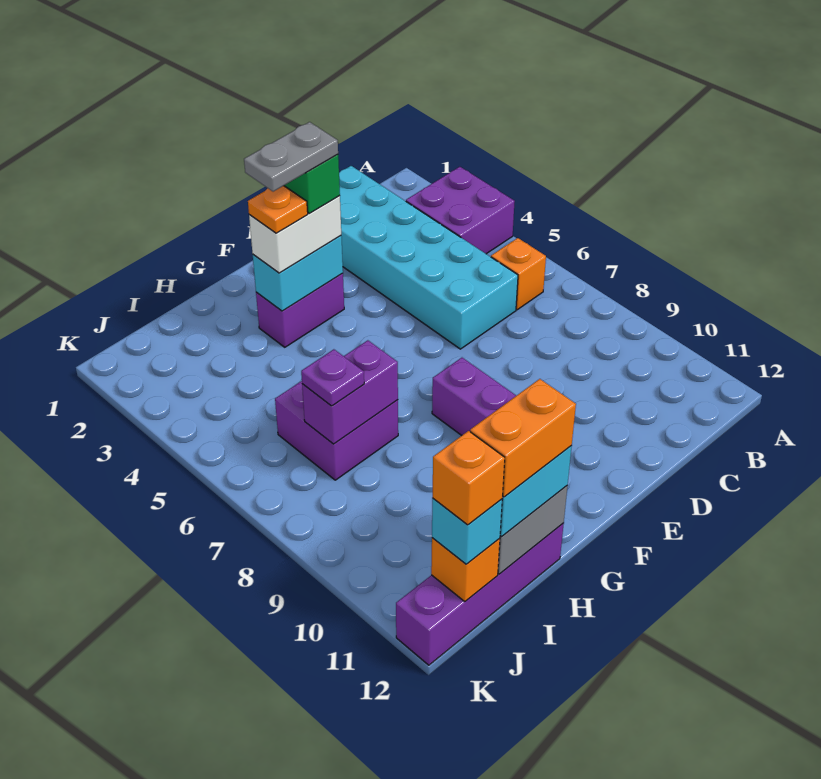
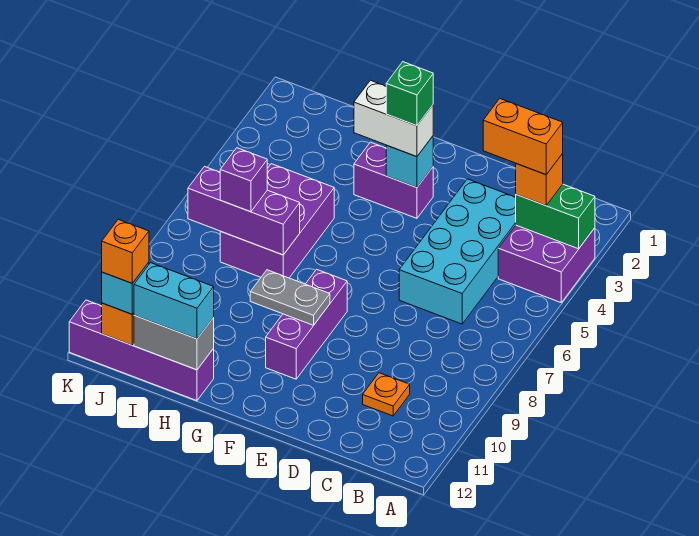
none -> green brick A3:B3 level 2
orange brick B6 level 1 -> orange brick B3 level 3
cyan brick C1:D6 level 1 -> cyan brick C3:D6 level 1
cyan brick F3:G3 level 2 -> cyan brick F3 level 2
grey plate F3:G3 level 5 -> grey plate F9:G9 level 2
orange plate G3 level 4 -> orange plate C10 level 1
purple brick H6:I7 level 1 -> purple brick H5:I7 level 1
purple brick H7:I7 level 2 -> purple brick H7:J7 level 2
orange brick H12:I12 level 4 -> orange brick B3:C3 level 4
purple plate I7 level 3 -> purple brick I7 level 3

